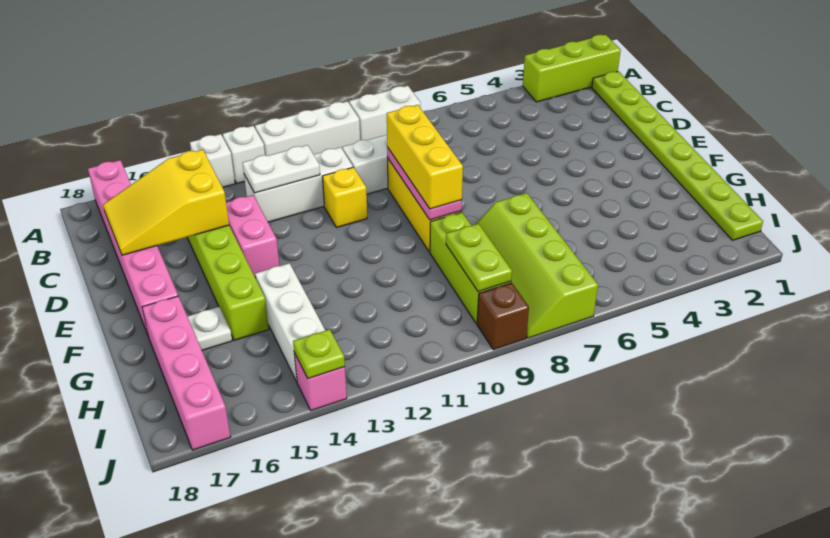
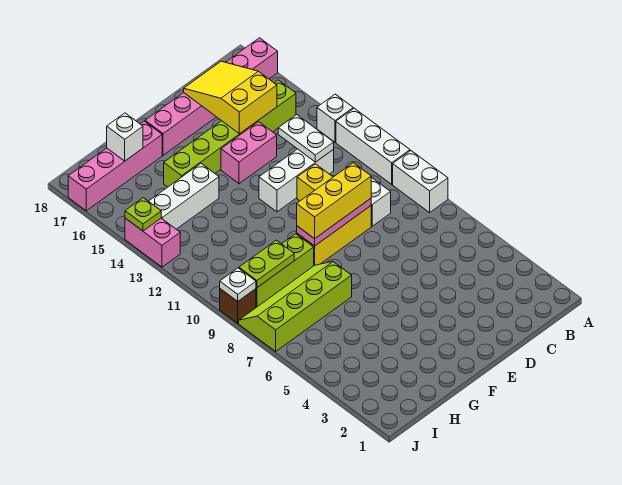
lime brick A1:A3 level 1 -> none
white brick A14 level 1 -> white brick H17 level 2
lime plate B1:I1 level 1 -> none
white brick C11:C13 level 1 -> white brick C12:E12 level 1
white plate G16 level 1 -> white plate J9 level 2
pink brick J14 level 1 -> pink brick J13:J14 level 1

